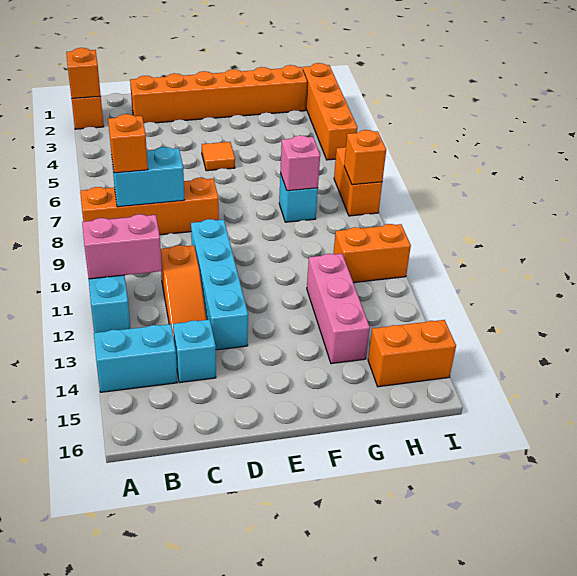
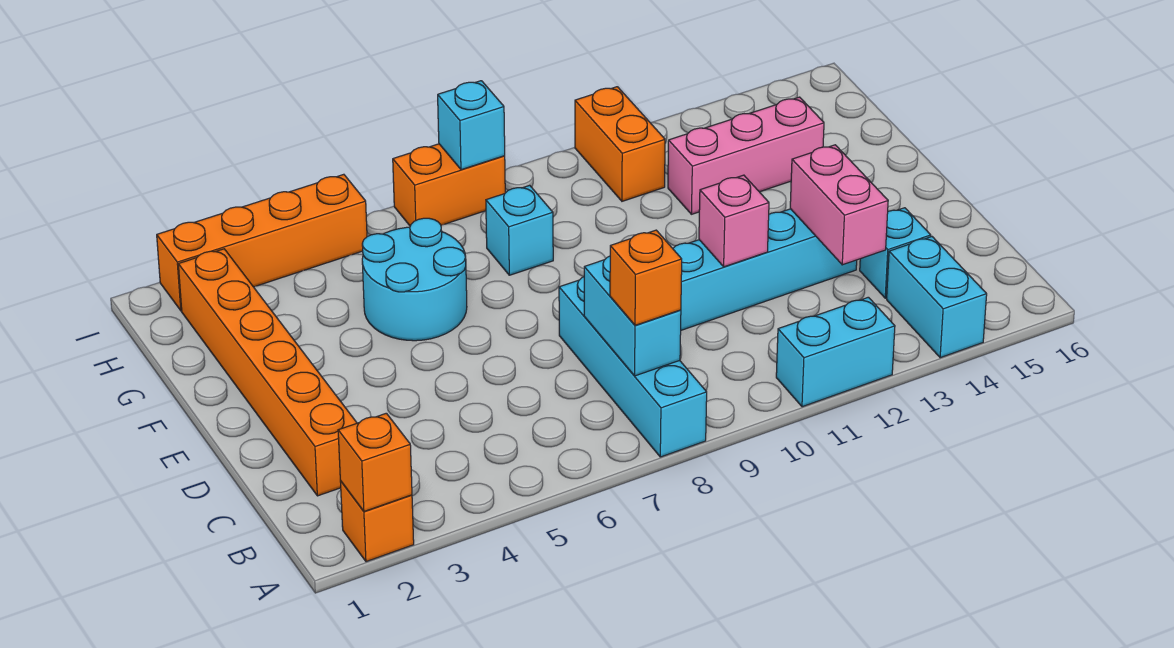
orange brick A8:D8 level 1 -> cyan brick A8:D8 level 1
pink brick A11:B11 level 2 -> pink brick C13:D13 level 2
orange slope C11:C13 level 1 top 11 -> none
orange tile E5 level 1 -> none
none -> cyan round brick F5:G6 level 1
pink brick G8 level 2 -> pink brick D11 level 2
orange brick H15:I15 level 1 -> none
orange brick I8 level 2 -> cyan brick I8 level 2

